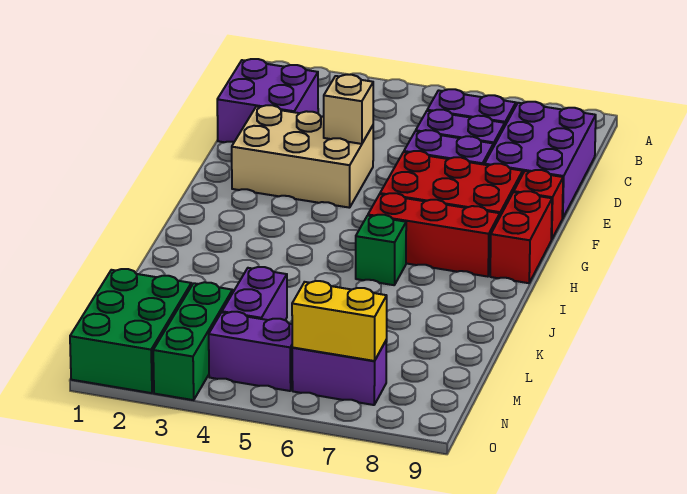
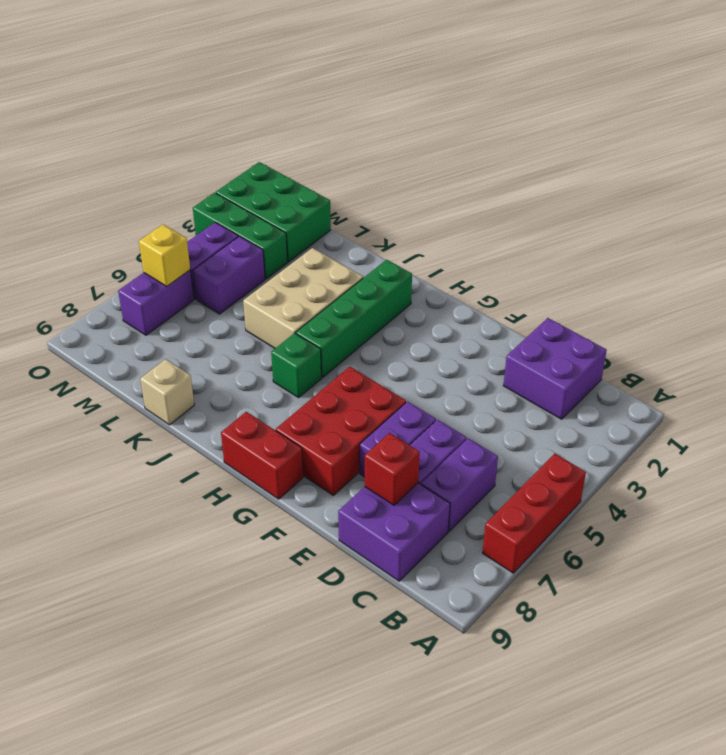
purple brick C8:E9 level 1 -> purple brick C8:D9 level 1
tan brick E2:F4 level 1 -> tan brick J3:K5 level 1
tan brick E4 level 2 -> tan brick K9 level 1
red brick F9 level 1 -> red brick D8 level 2
red brick H6:H8 level 1 -> red brick A5:A7 level 1
none -> green brick I2:I5 level 1
purple brick L4:M4 level 1 -> purple brick M4:M5 level 1
yellow brick N6:N7 level 2 -> yellow brick N6 level 2

